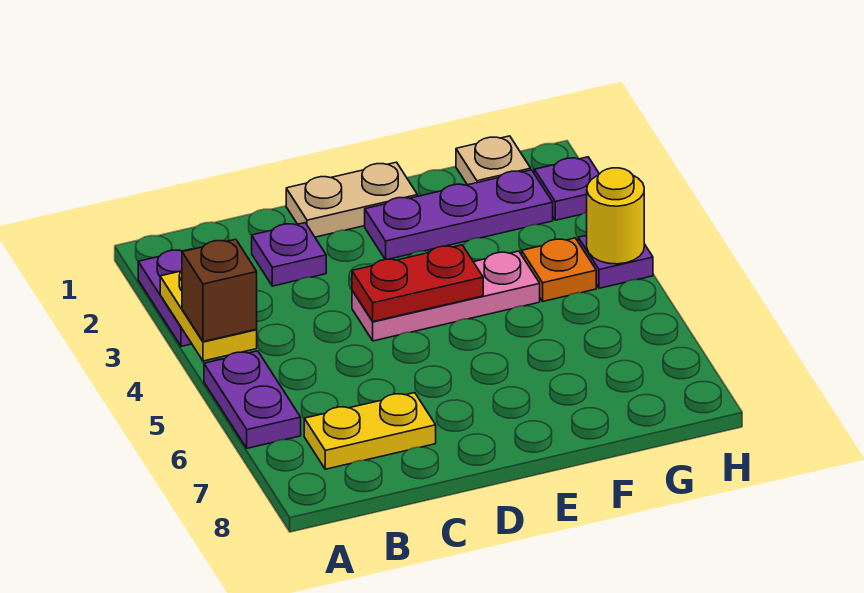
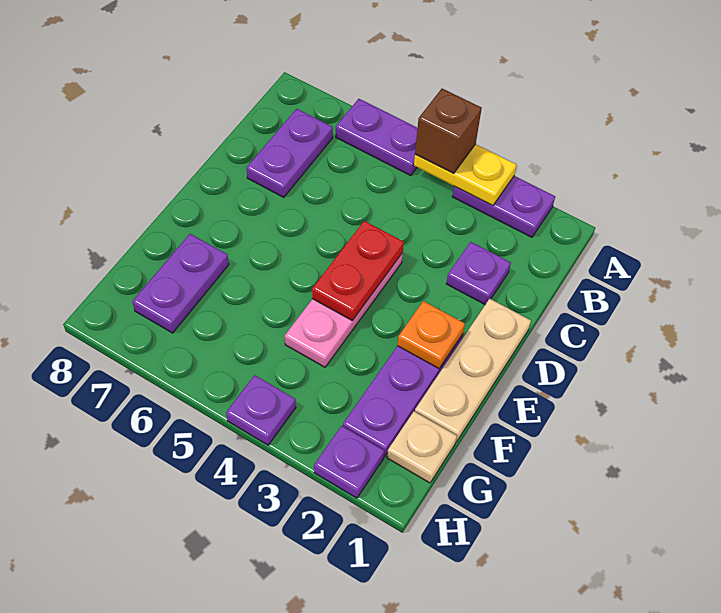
yellow plate B7:C7 level 1 -> purple plate B7:C7 level 1
tan plate D1:E1 level 1 -> tan plate D1:F1 level 1
none -> purple plate F7:G7 level 1
orange plate G4 level 1 -> orange plate E2 level 2
yellow round brick H4 level 2 -> none

